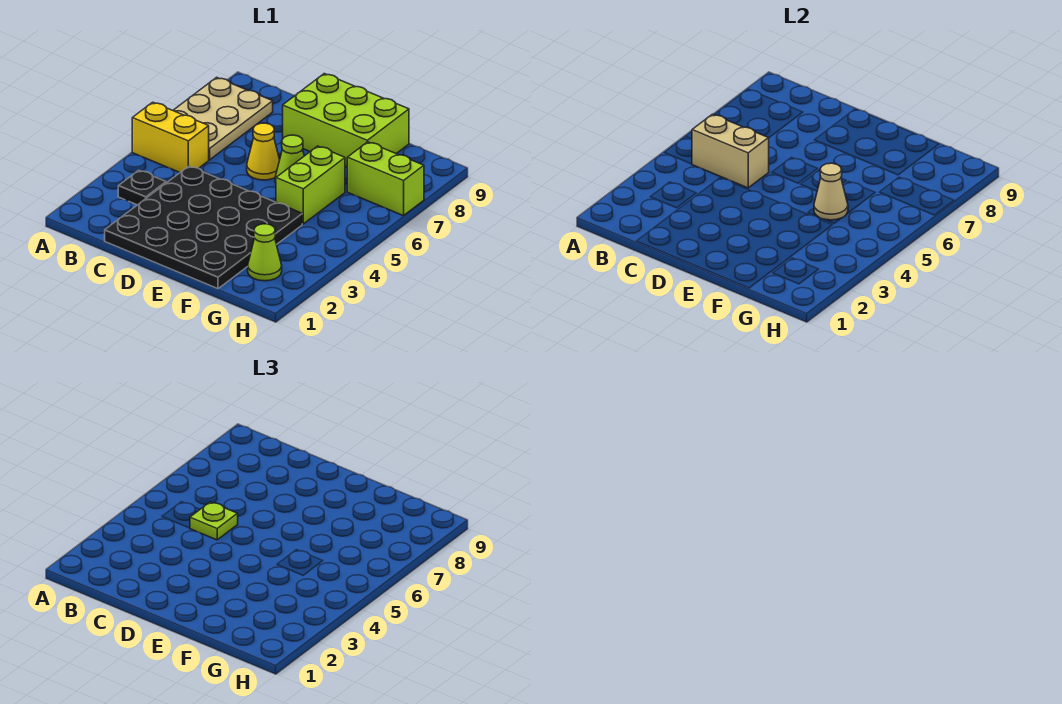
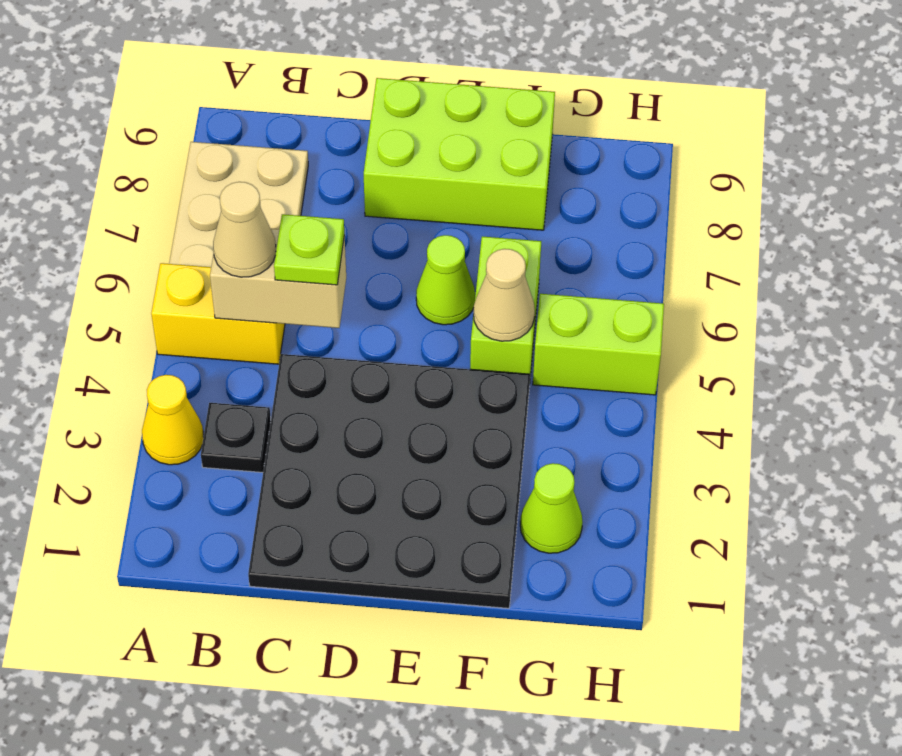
none -> tan cone B5 level 3
yellow cone D6 level 1 -> yellow cone A3 level 1
lime brick G7:H7 level 1 -> lime brick G5:H5 level 1

